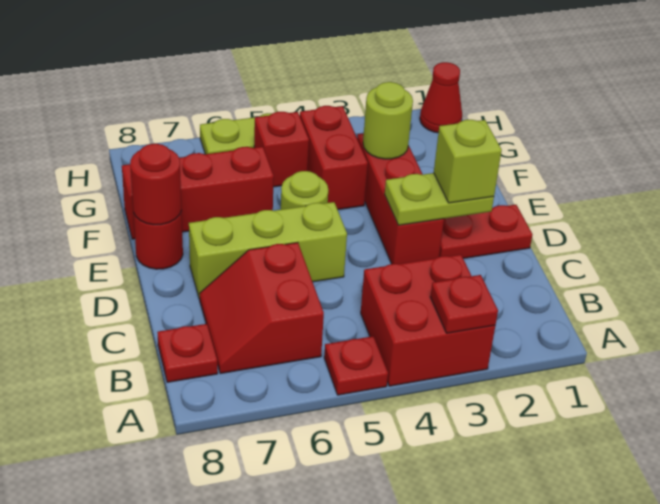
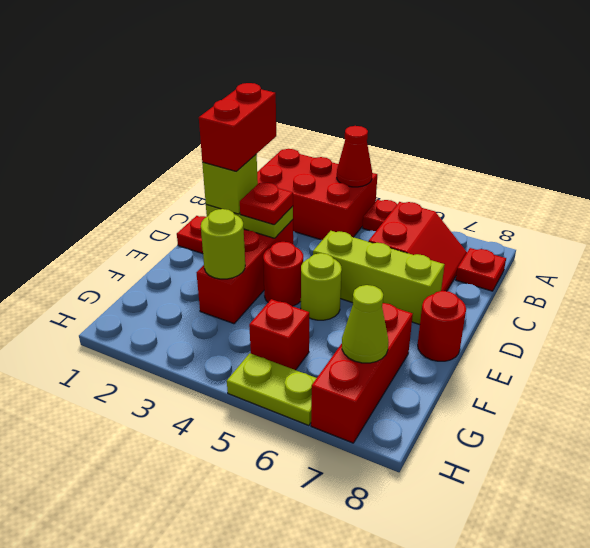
red brick A3:B4 level 1 -> red brick A2:B4 level 1
red plate A3 level 2 -> red plate D3 level 3
red round brick E8 level 2 -> red round brick E4 level 1
red brick F4:G4 level 1 -> red brick C2:D2 level 4
red brick F6:F8 level 1 -> red brick F7:H7 level 1
none -> lime cone G7 level 2
red cone H1 level 1 -> red cone A4 level 2

